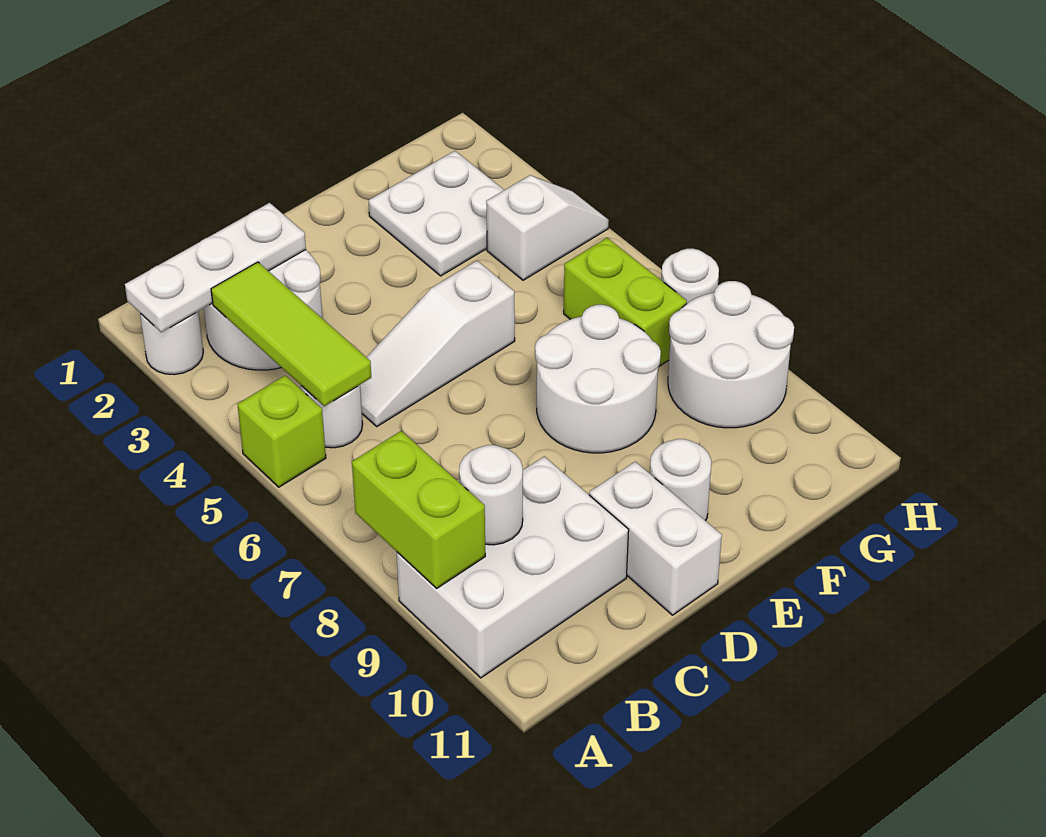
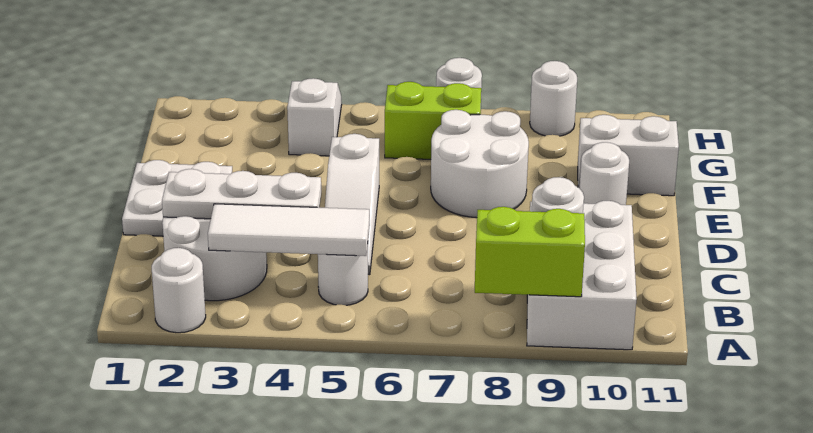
white plate A2:C2 level 2 -> white plate C2:C4 level 2
lime brick A5 level 1 -> none
lime tile B3:B5 level 2 -> white tile B3:B5 level 2
white brick D10:D11 level 1 -> white brick F10:F11 level 1
white plate F2:G3 level 1 -> white plate D1:E2 level 1
white round brick G8:H9 level 1 -> white round brick H9 level 1

